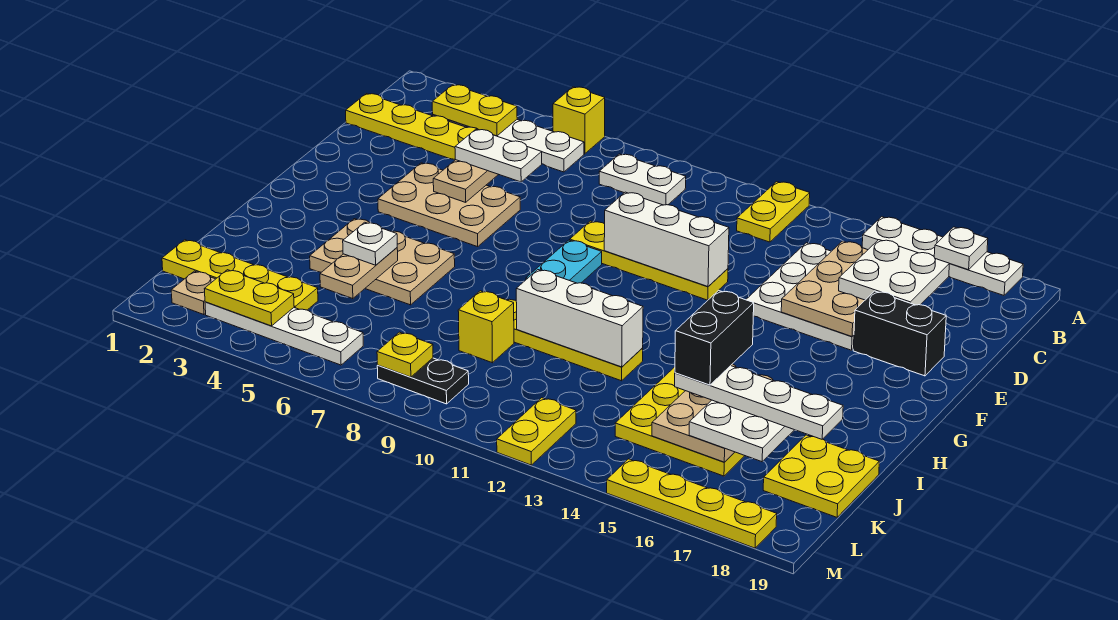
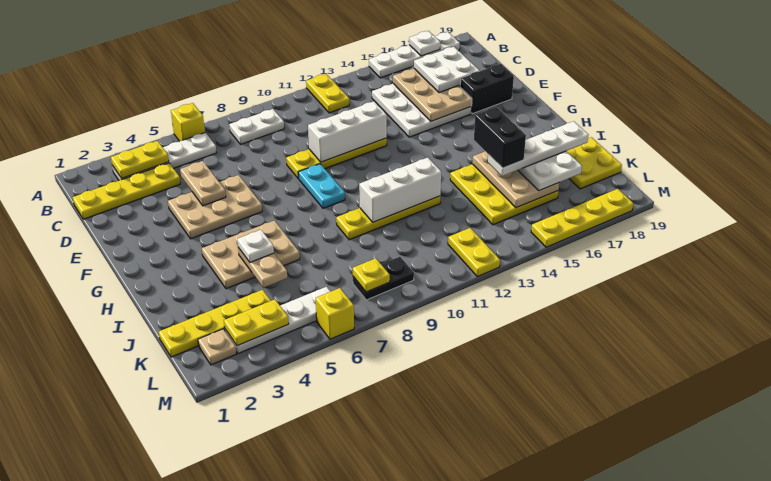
white plate D5:D6 level 3 -> none
yellow brick J9 level 1 -> yellow brick M6 level 1

